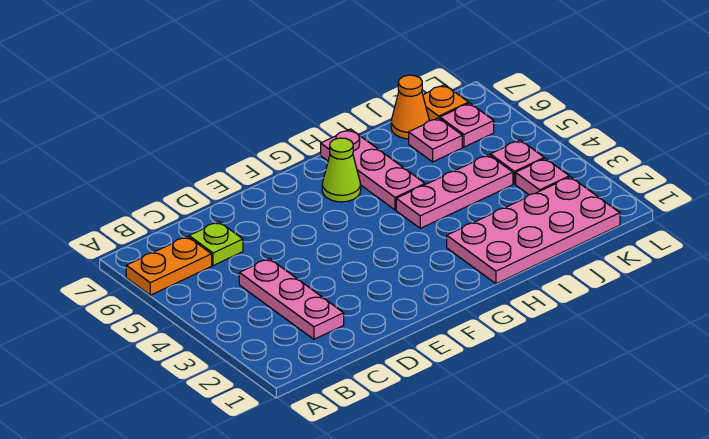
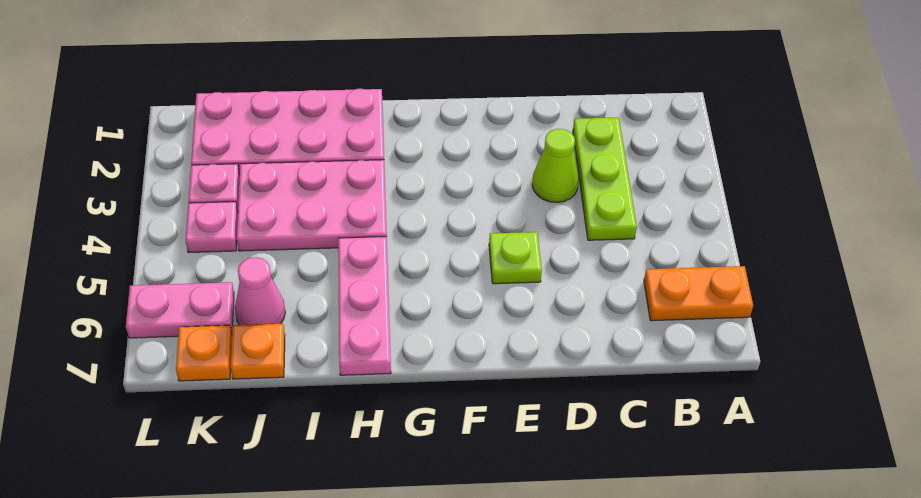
pink plate C2:C4 level 1 -> lime plate C2:C4 level 1
lime plate C6 level 1 -> lime plate E5 level 1
lime cone G6 level 1 -> lime cone D3 level 1
pink plate H4:J4 level 1 -> pink plate H3:J4 level 1
pink plate J6 level 1 -> pink cone J6 level 1
orange cone J7 level 1 -> orange plate J7 level 1
pink plate K6 level 1 -> pink plate K6:L6 level 1

